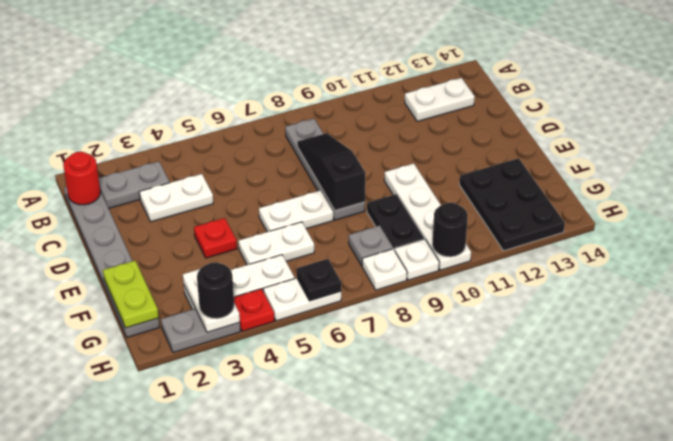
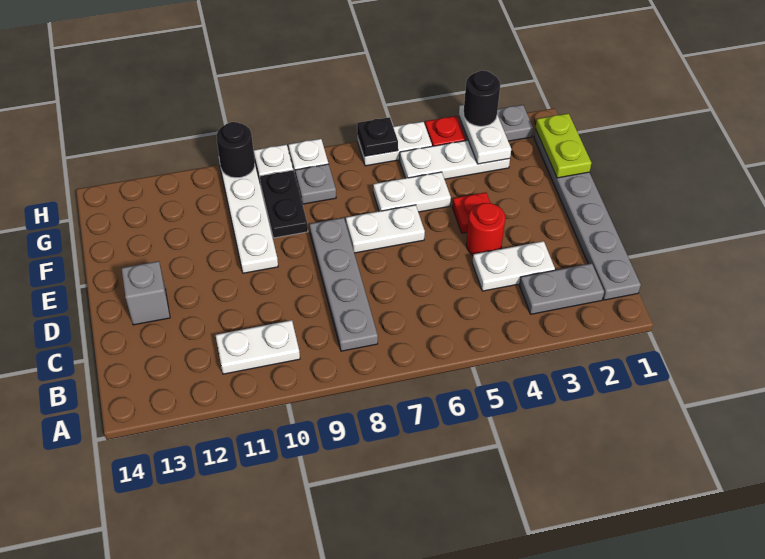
red round brick B1 level 2 -> red round brick D4 level 1
white plate B12:B13 level 1 -> white plate B10:B11 level 1
black slope C8:E8 level 2 top E -> none
none -> grey brick D13 level 1
black plate F12:H13 level 1 -> none

